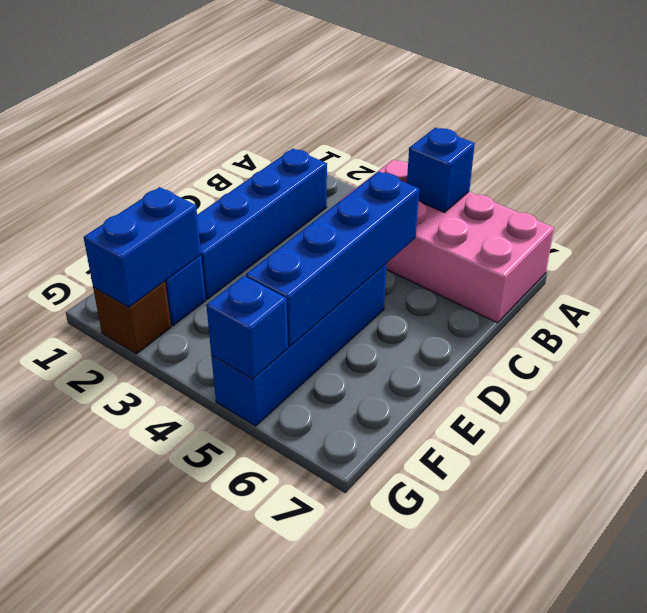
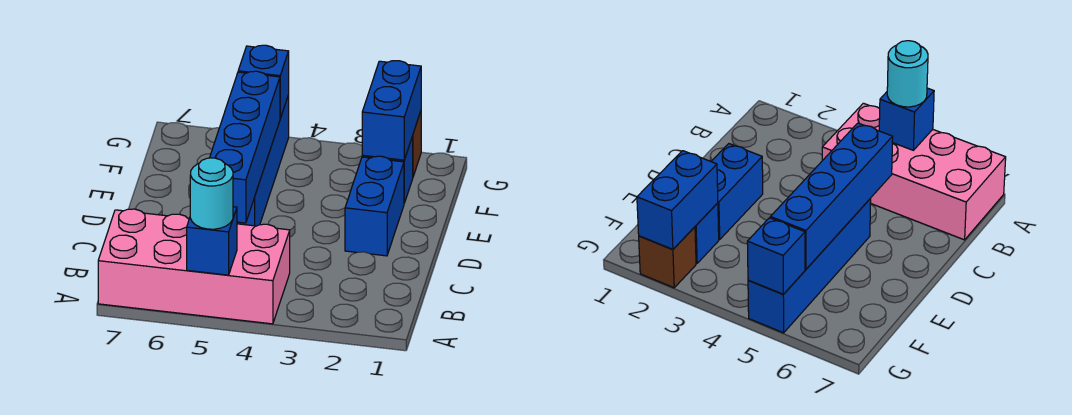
none -> cyan round brick A5 level 3
blue brick B2:E2 level 1 -> blue brick D2:E2 level 1

